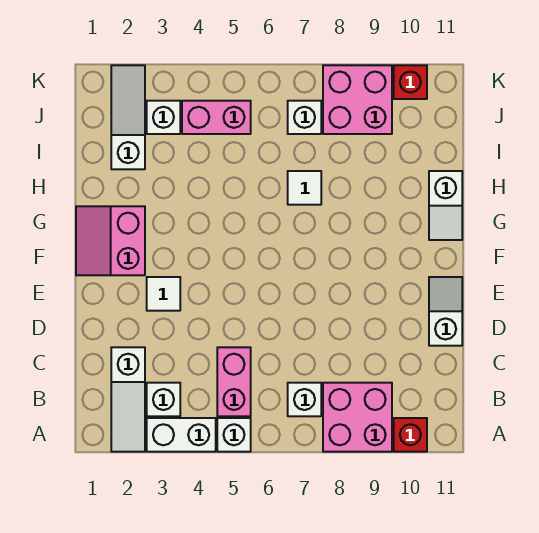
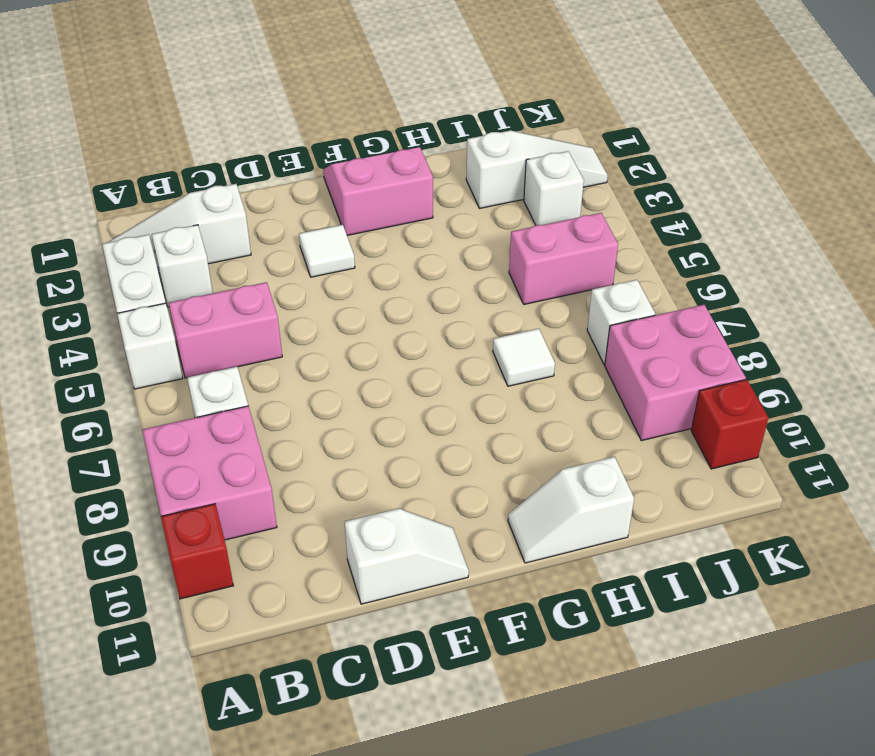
pink brick J4:J5 level 1 -> pink brick I5:J5 level 1

